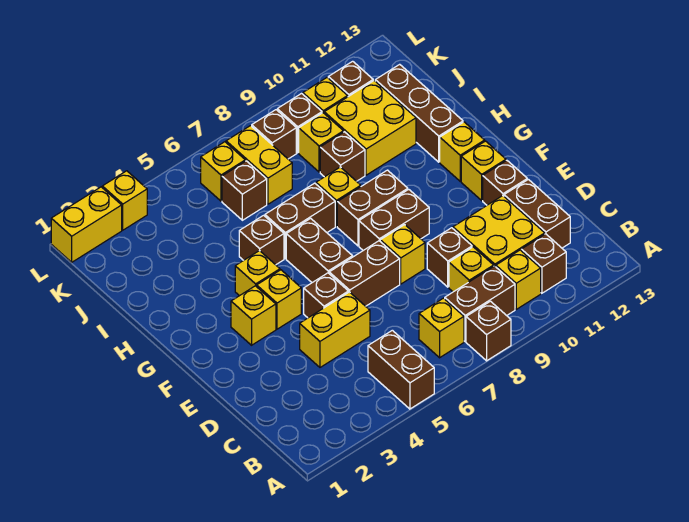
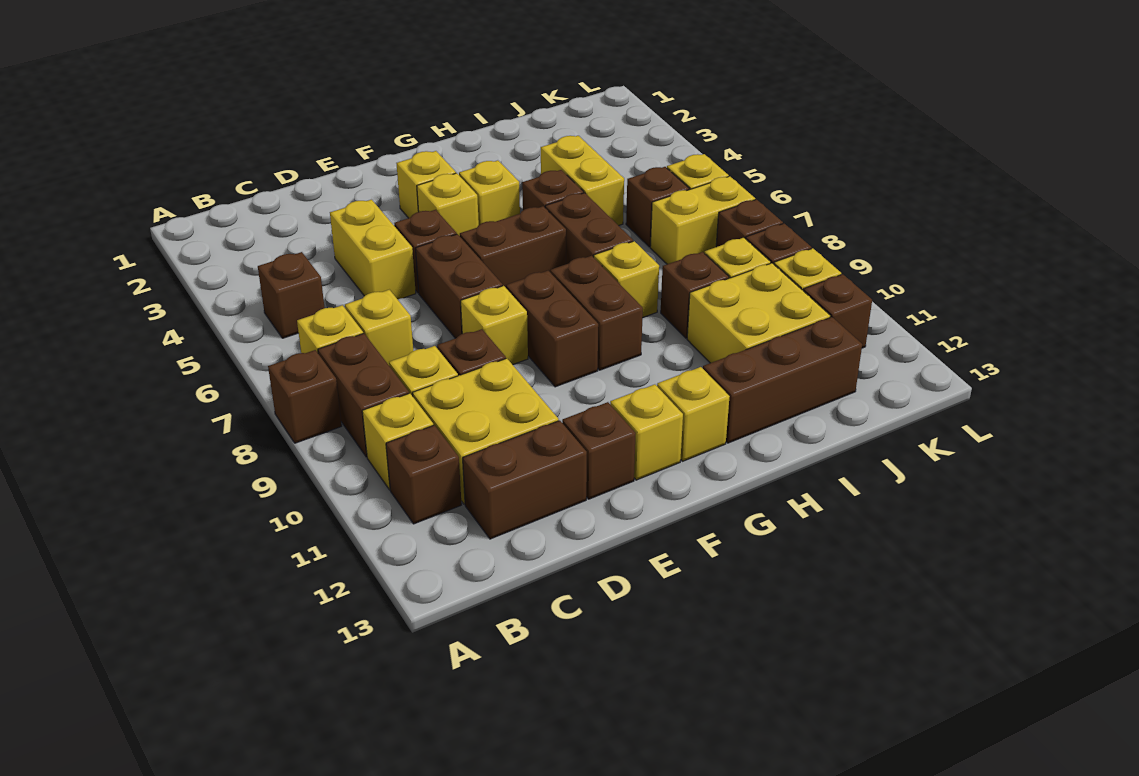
brown brick A5:B5 level 1 -> brown brick B5 level 1
yellow brick L1:L2 level 1 -> yellow brick I4:I5 level 1
yellow brick L3 level 1 -> yellow brick C7 level 1

